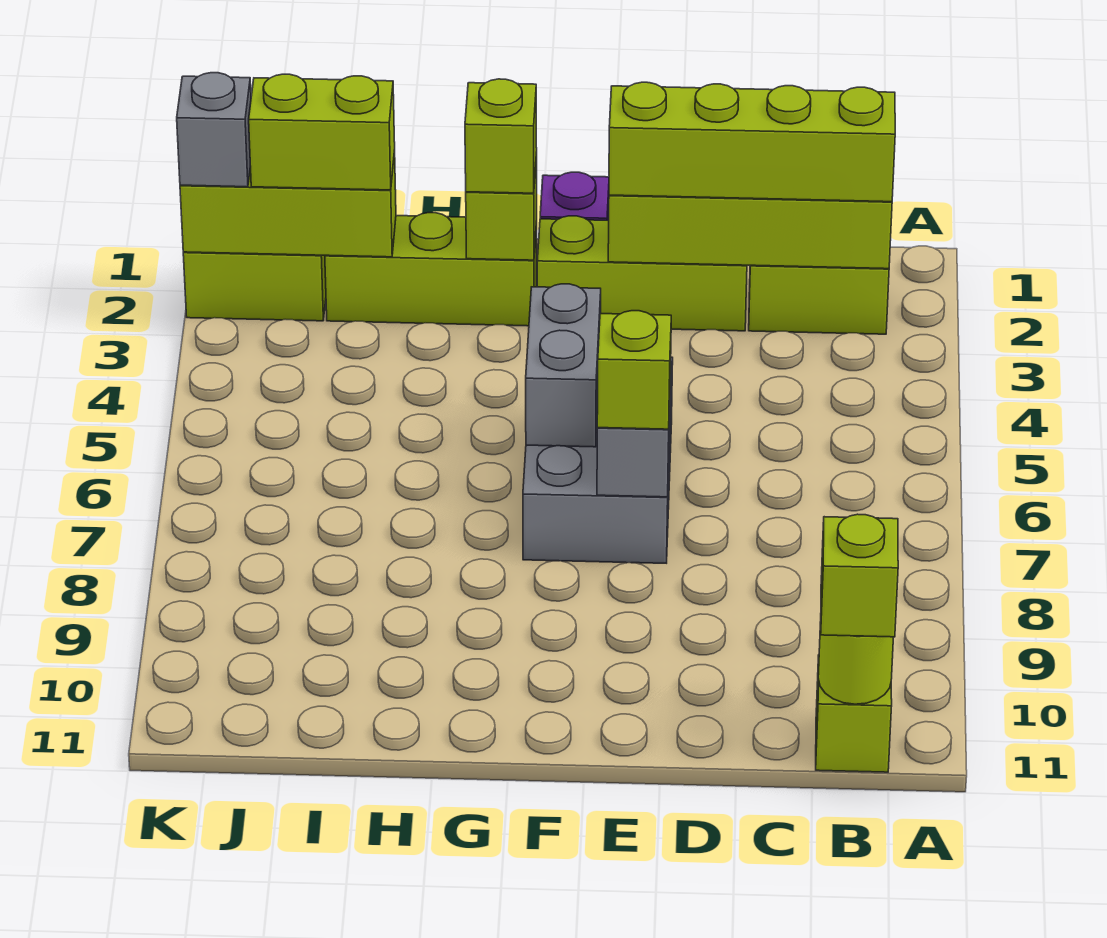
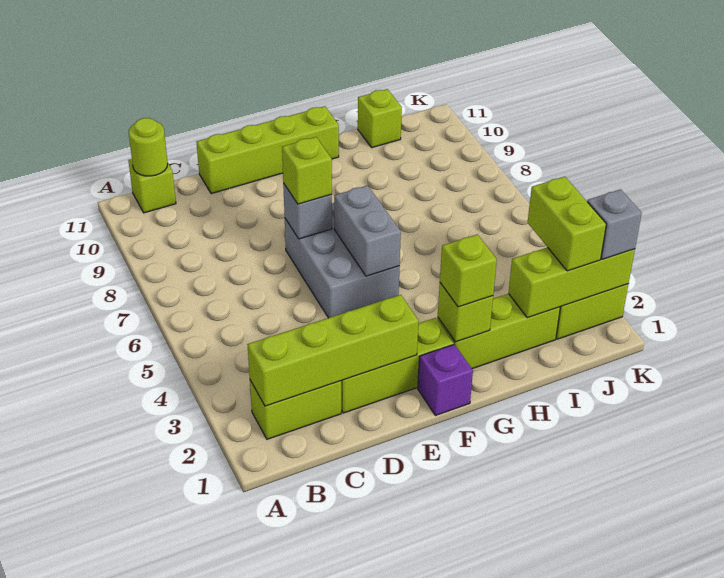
lime brick B2:E2 level 3 -> lime brick D11:G11 level 1
lime brick B11 level 3 -> lime brick I11 level 1
lime brick I2:J2 level 3 -> lime brick J2:J3 level 3

